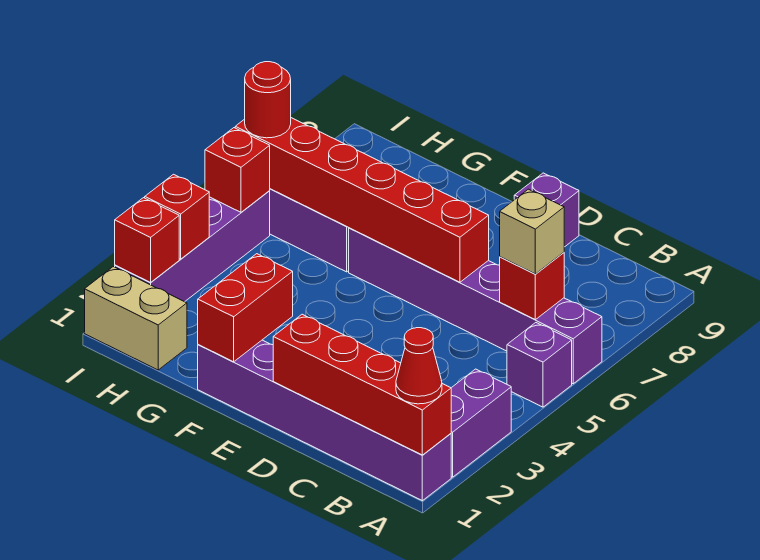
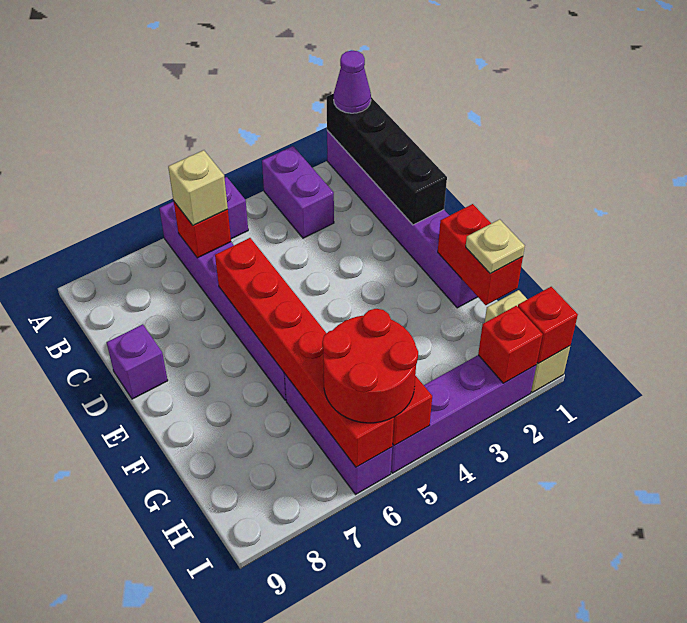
red brick A1:D1 level 2 -> black brick A1:D1 level 2
red cone A1 level 3 -> purple cone A1 level 3
purple brick A2:A3 level 1 -> purple brick A3:B3 level 1
red brick F1:F2 level 2 -> red brick F1:G1 level 2
none -> tan plate G1 level 3
red brick I3 level 2 -> red brick I1 level 2
red round brick I6 level 3 -> red round brick H5:I6 level 3

